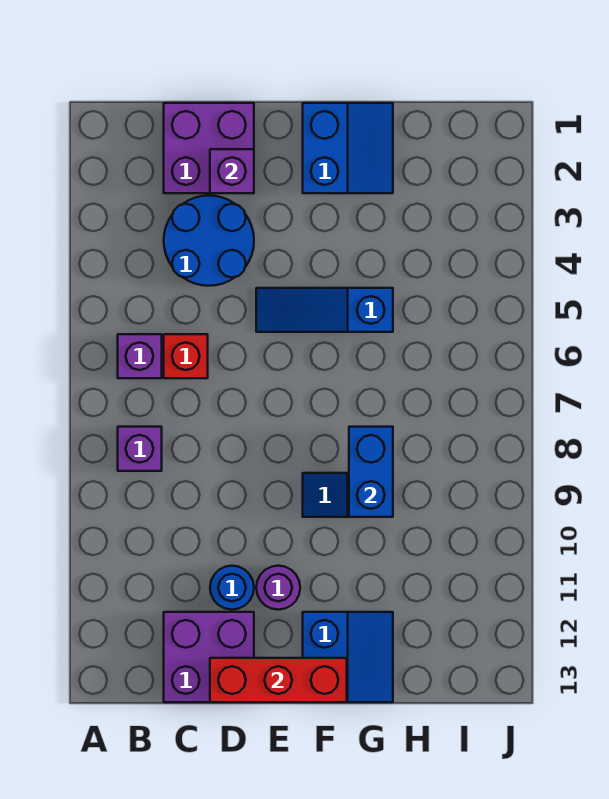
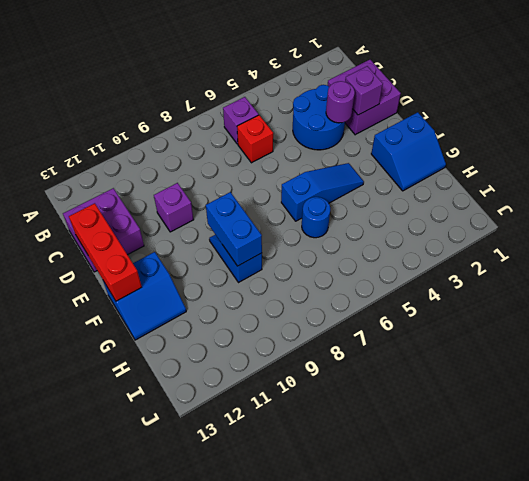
purple brick B8 level 1 -> purple brick D10 level 1
blue round brick D11 level 1 -> blue round brick G6 level 1
blue slope E5:G5 level 1 top G -> blue slope F4:F6 level 1 top 6
purple round brick E11 level 1 -> purple round brick D3 level 2
blue brick G8:G9 level 2 -> blue brick F9:G9 level 2

